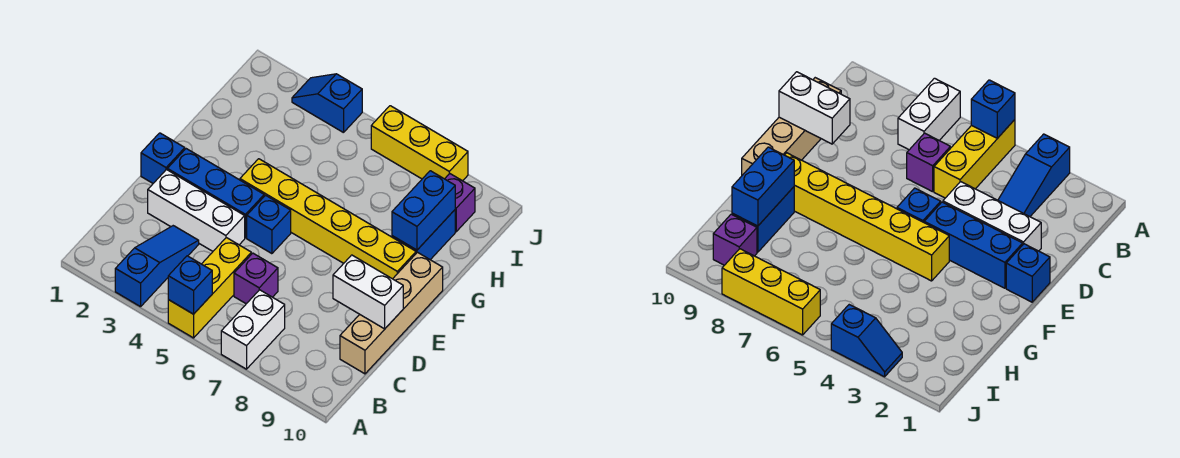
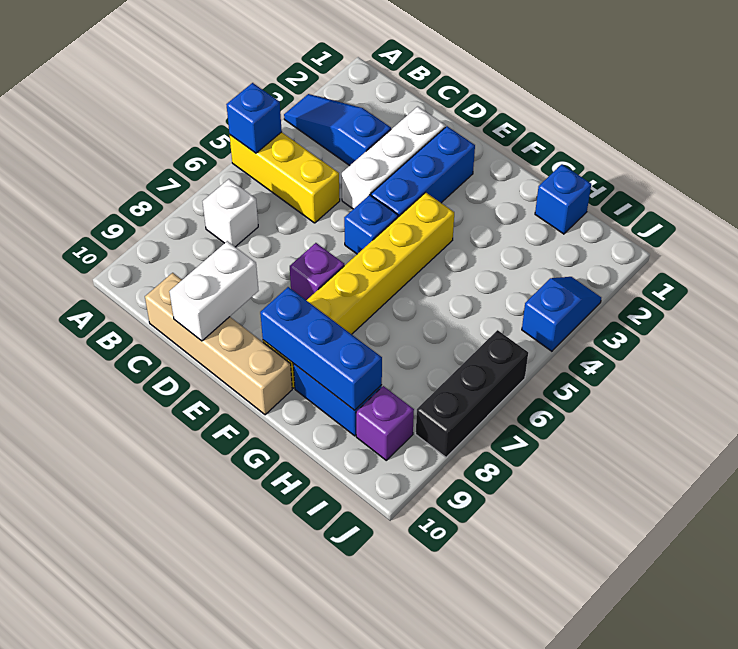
blue slope A3:C3 level 1 top A -> blue slope A3:C3 level 1 top C
white brick A7:B7 level 1 -> white brick B7 level 1
purple brick C6 level 1 -> purple brick E7 level 1
blue brick E1 level 1 -> blue brick H1 level 1
blue brick G9:H9 level 2 -> blue brick F9:H9 level 2
yellow brick J6:J8 level 1 -> black brick J6:J8 level 1

